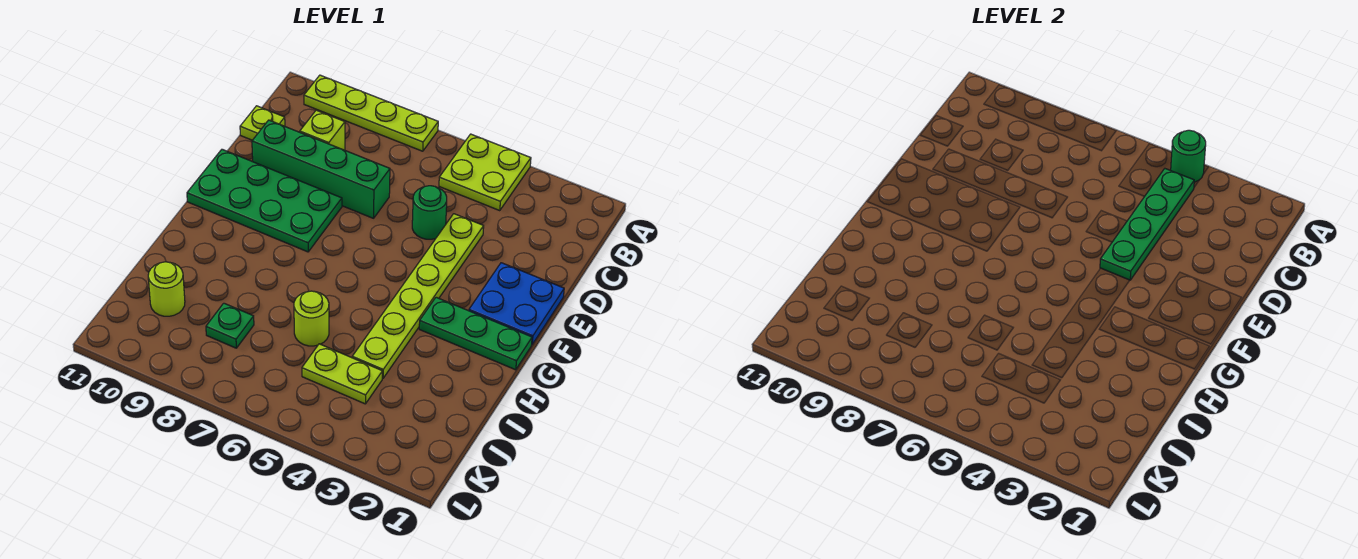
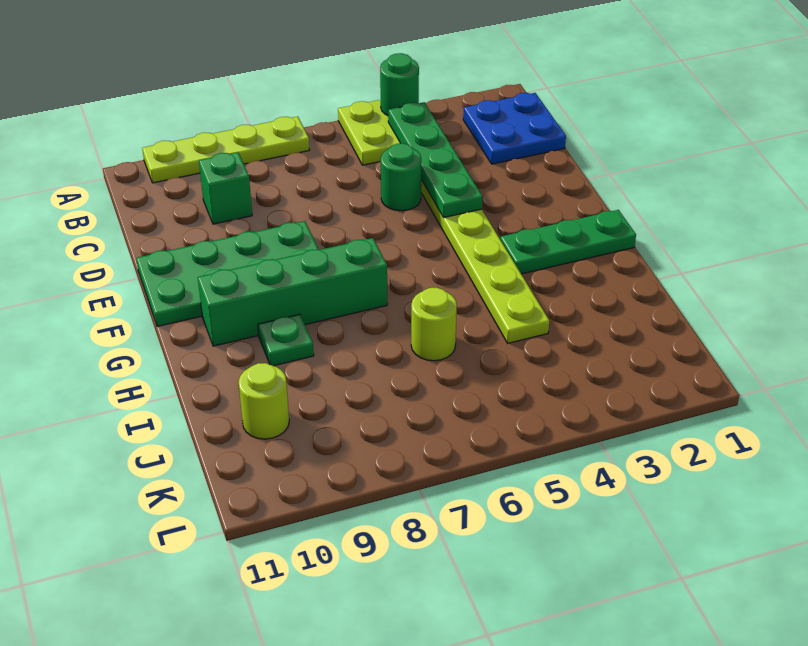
lime brick C9 level 1 -> green brick C9 level 1
lime plate C11 level 1 -> none
green brick D7:D10 level 1 -> green brick G7:G10 level 1
blue plate E1:F2 level 1 -> blue plate B1:C2 level 1
lime plate J4:J5 level 1 -> none
green plate J8 level 1 -> green plate H9 level 1

